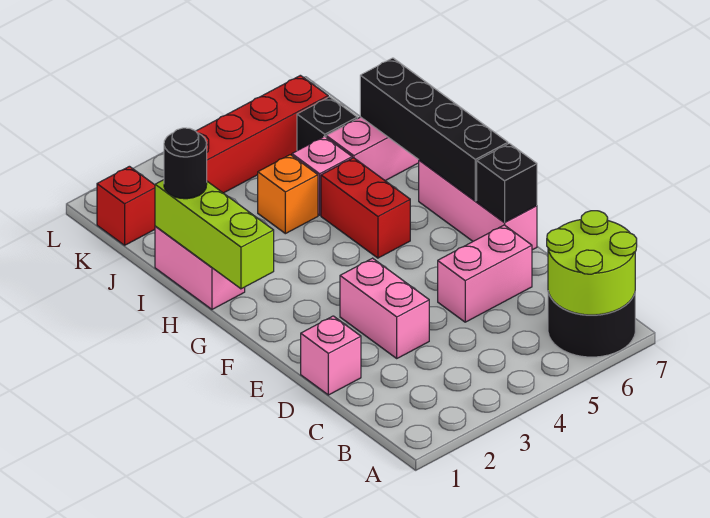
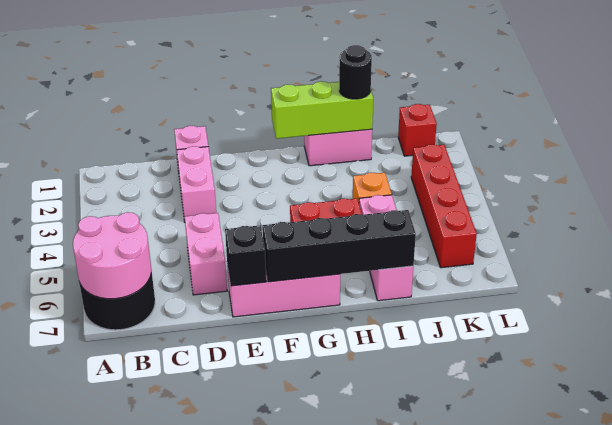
lime round brick A6:B7 level 2 -> pink round brick A6:B7 level 2
pink brick D3:E3 level 1 -> pink brick D2:D3 level 1
black brick J6 level 1 -> none

